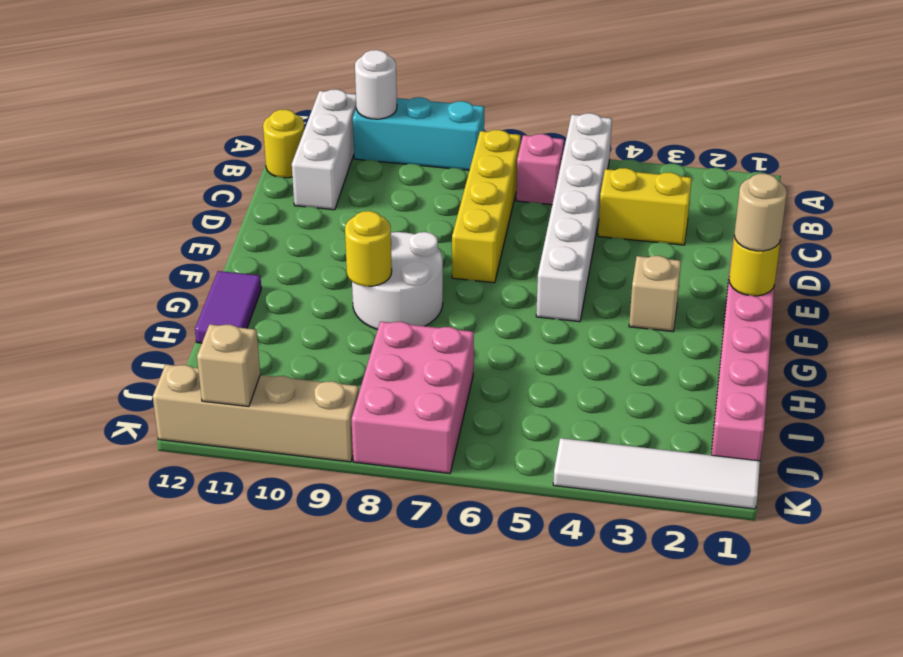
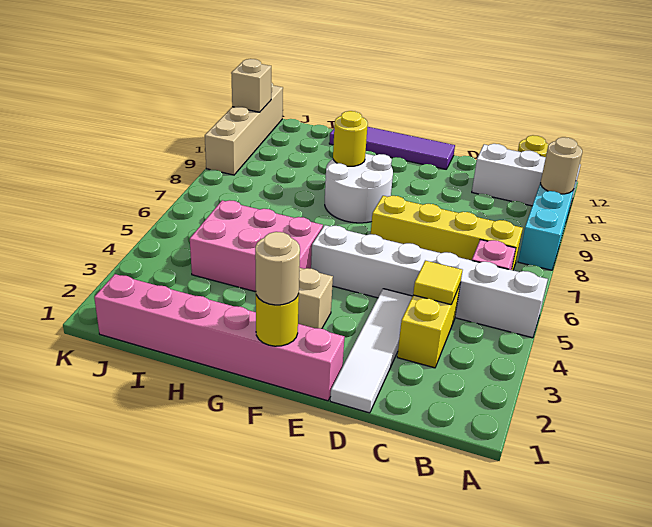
white round brick A10 level 2 -> tan round brick A10 level 2
none -> yellow tile C4 level 2
purple tile G12:H12 level 1 -> purple tile E12:H12 level 1
pink brick I7:K8 level 1 -> pink brick G4:I5 level 1
white tile K1:K4 level 1 -> white tile D1:D4 level 1

